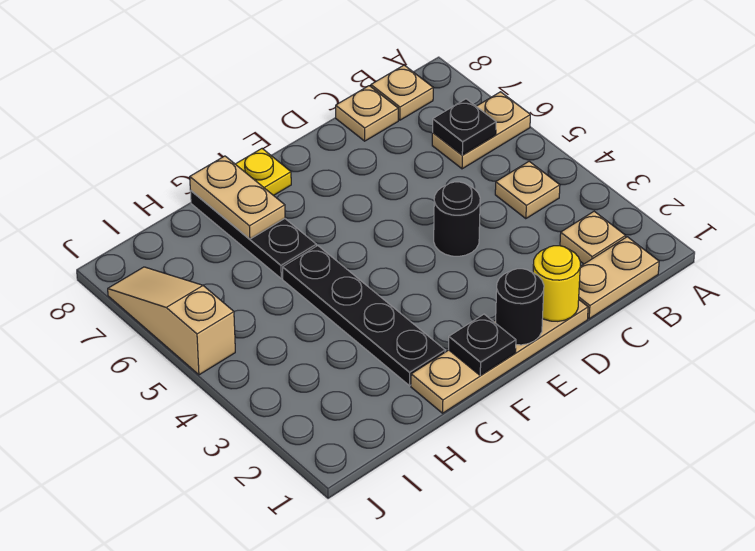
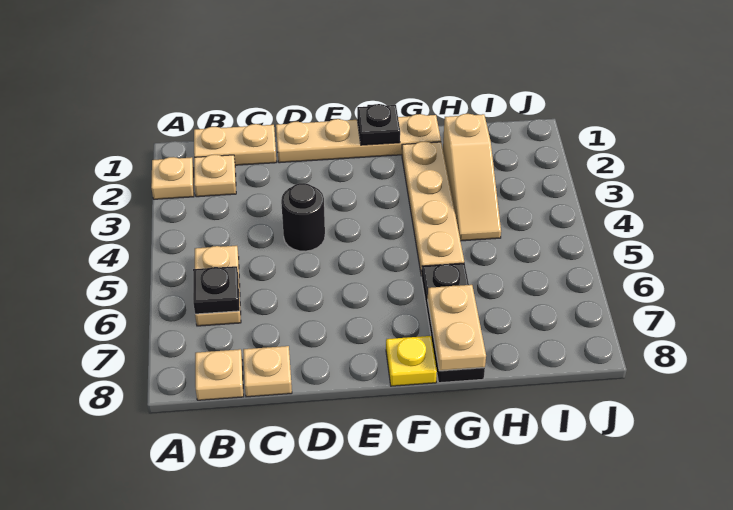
tan plate A6:B6 level 1 -> tan plate B5:B6 level 1
tan plate B4 level 1 -> tan plate A2 level 1
yellow round brick D1 level 2 -> none
black round brick E1 level 2 -> none
black plate G2:G5 level 1 -> tan plate G2:G5 level 1
tan slope J5:J7 level 1 top 5 -> tan slope H2:H4 level 1 top 2

